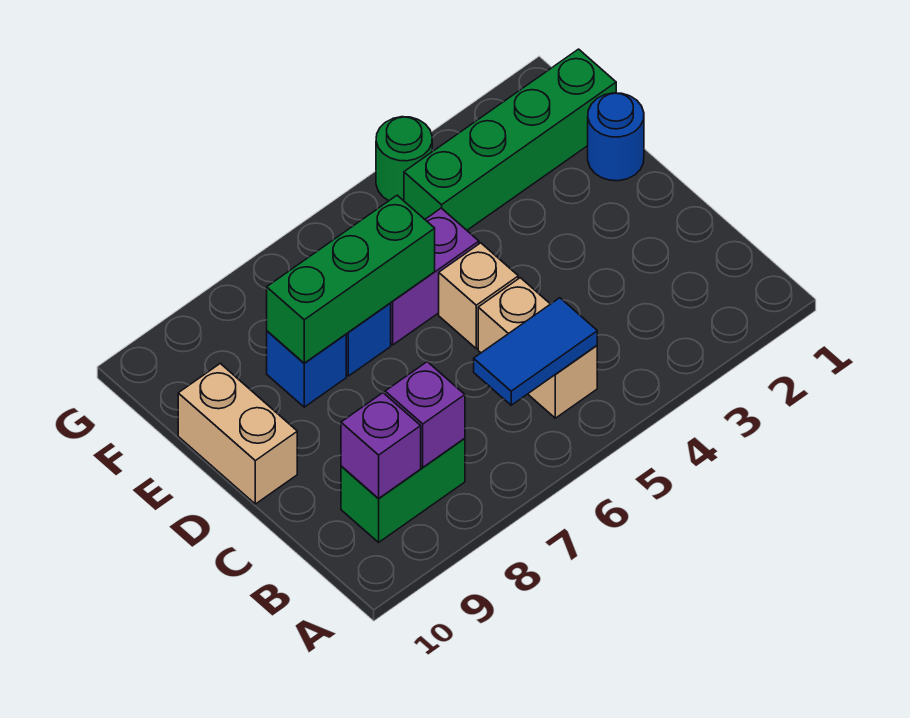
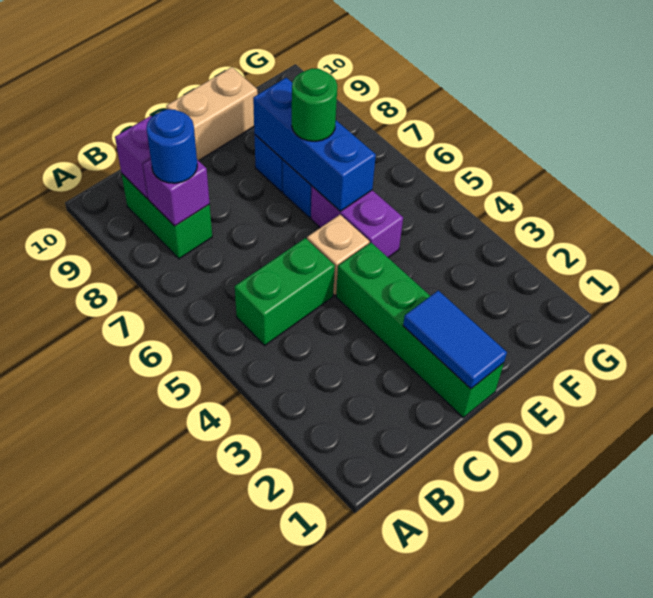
tan brick B5:C5 level 1 -> green brick B5:C5 level 1
blue tile B5:B6 level 2 -> blue tile D1:D2 level 2
blue round brick E1 level 1 -> blue round brick B8 level 3
green brick E6:E8 level 2 -> blue brick E6:E8 level 2
green brick F1:F4 level 1 -> green brick D1:D4 level 1
green round brick G4 level 1 -> green round brick E7 level 3

